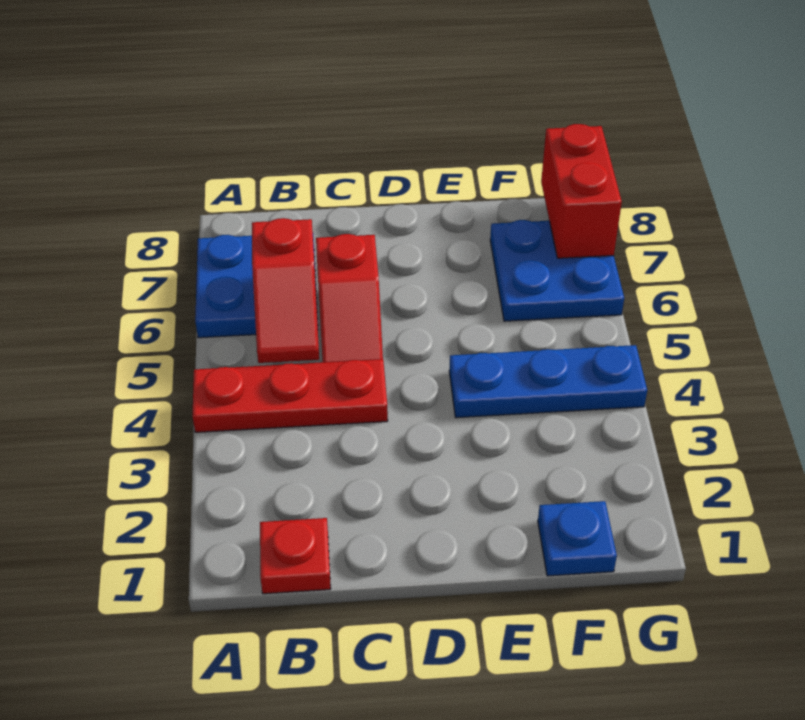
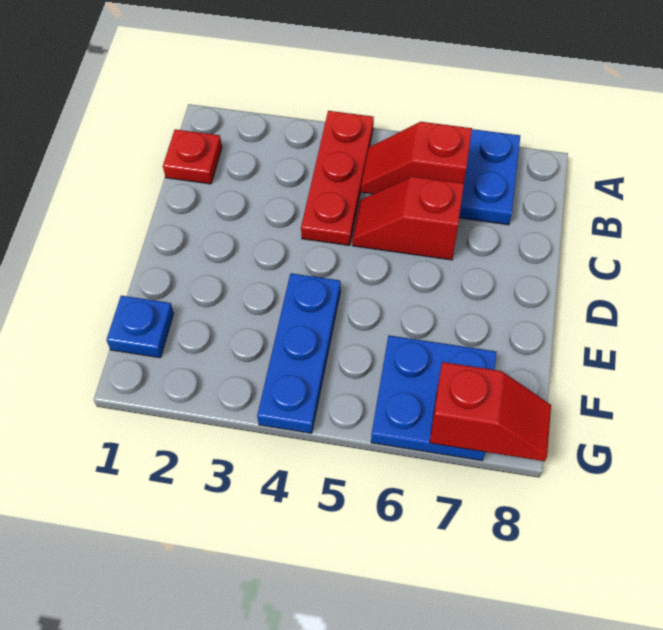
red brick G7:G8 level 2 -> red slope G7:G8 level 2 top 7

